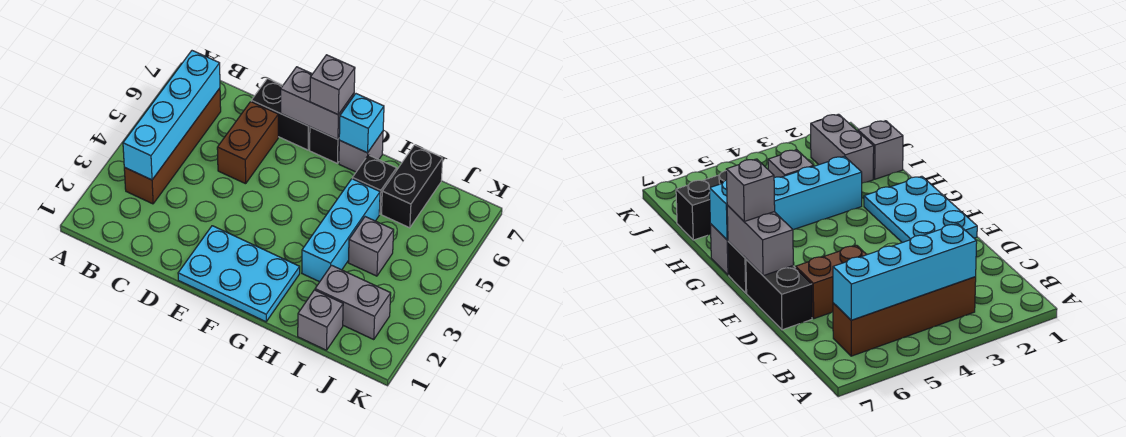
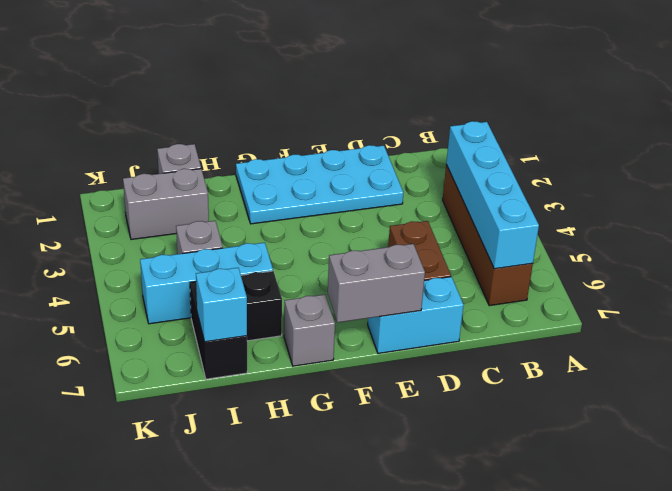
black brick D7:E7 level 1 -> cyan brick D7:E7 level 1
cyan plate E1:G2 level 1 -> cyan plate D1:G2 level 1
black brick F7 level 1 -> none
grey brick F7 level 3 -> none
cyan brick G7 level 2 -> cyan brick I7 level 2
cyan brick H3:H5 level 1 -> cyan brick H5:J5 level 1

